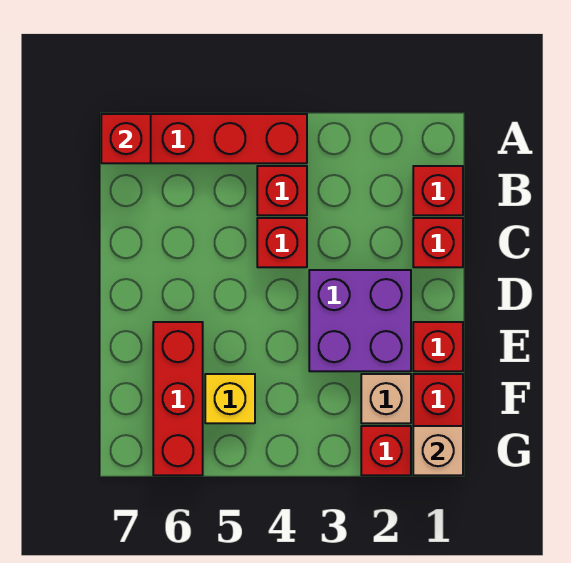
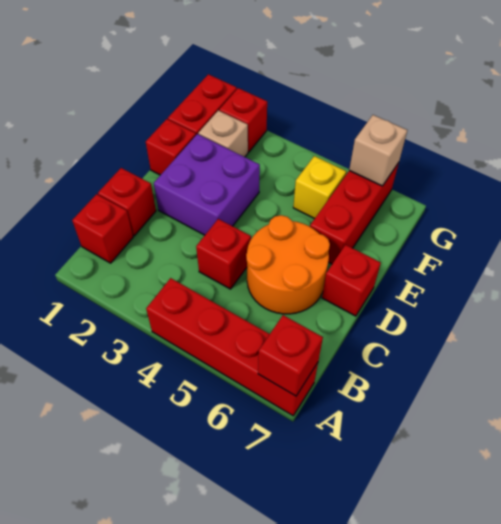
red brick B4 level 1 -> red brick D7 level 1
none -> orange round brick C5:D6 level 1
tan brick G1 level 2 -> tan brick G6 level 2

